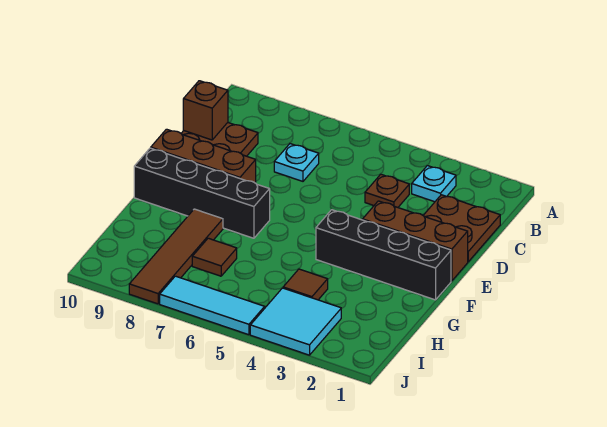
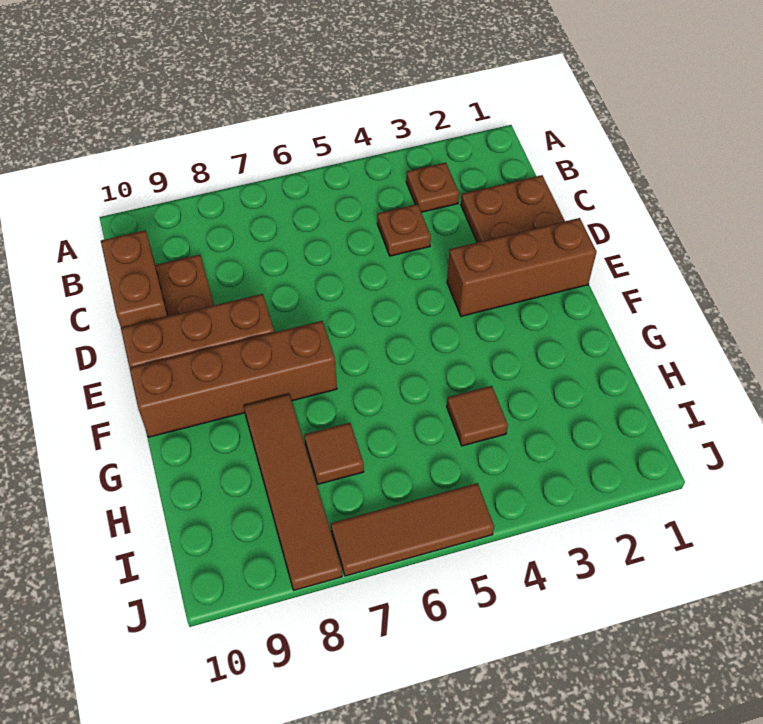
cyan plate B3 level 1 -> brown plate B3 level 1
cyan plate C7 level 1 -> none
brown brick C10 level 2 -> brown brick C10:D10 level 2
black brick F1:F4 level 1 -> none
black brick F7:F10 level 1 -> brown brick F7:F10 level 1
cyan tile I3:J4 level 1 -> none
cyan tile J5:J7 level 1 -> brown tile J5:J7 level 1

